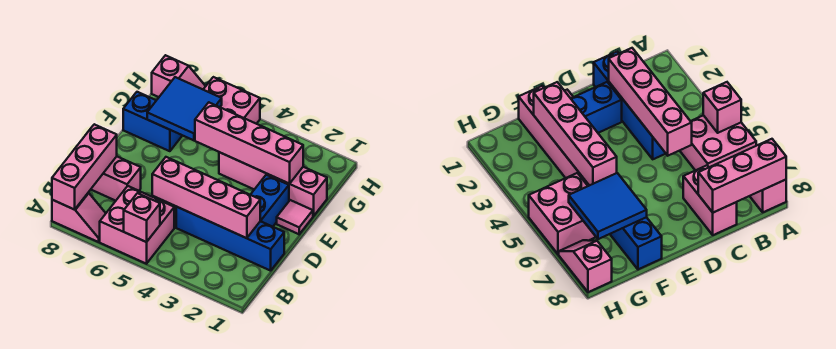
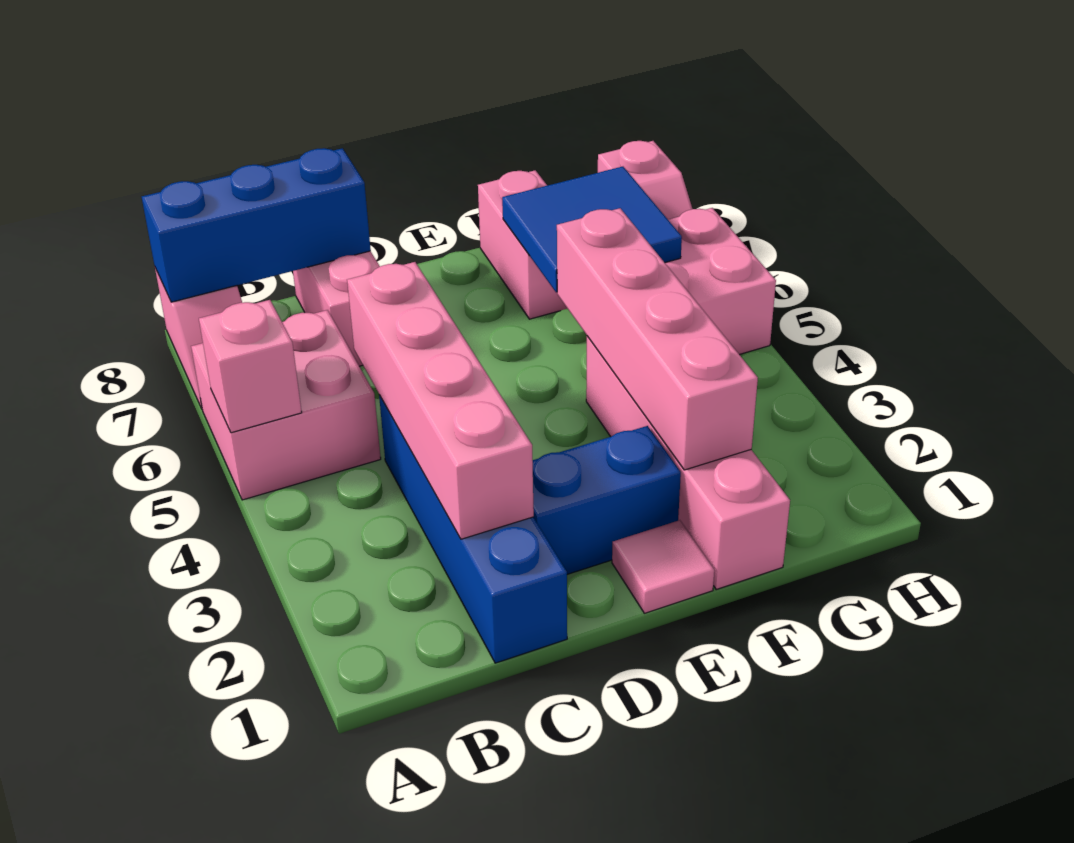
pink brick A8:C8 level 2 -> blue brick A8:C8 level 2
blue brick F7:F8 level 1 -> pink brick F7:F8 level 1

